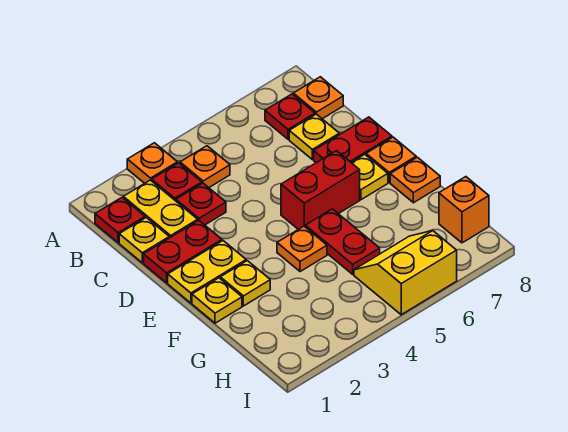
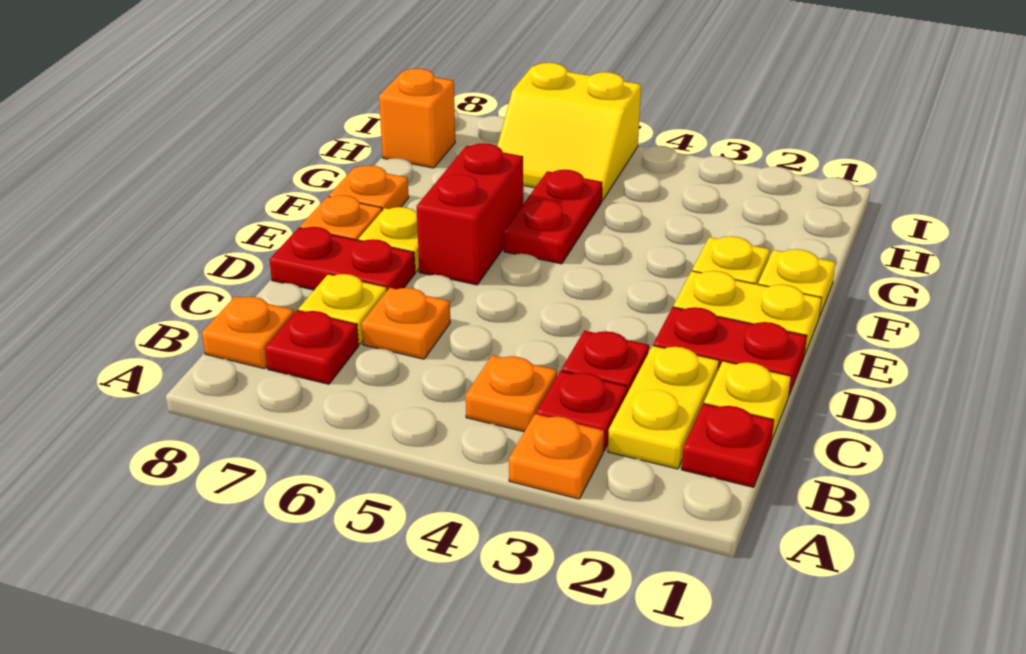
red brick E5:E6 level 1 -> red brick E6:F6 level 1
orange plate F4 level 1 -> orange plate C6 level 1

